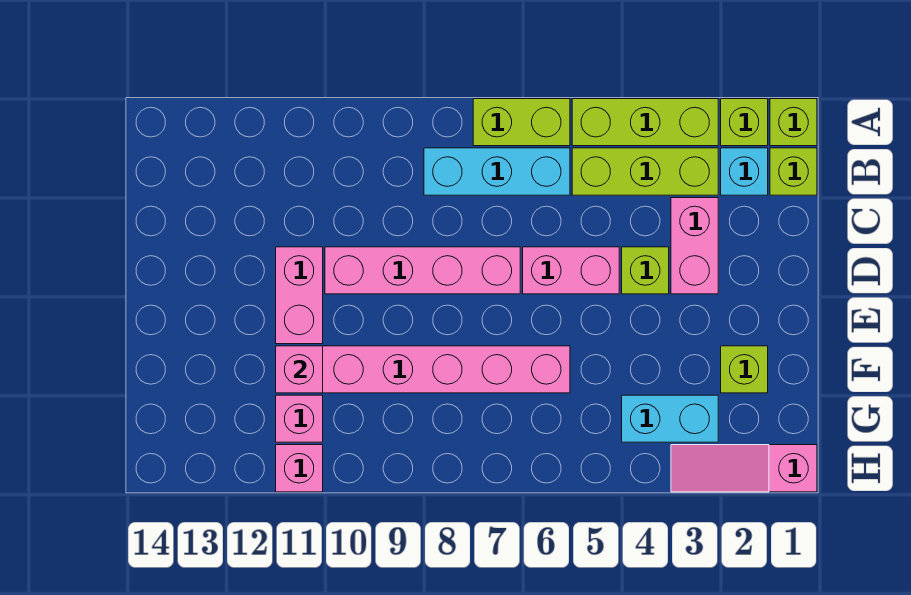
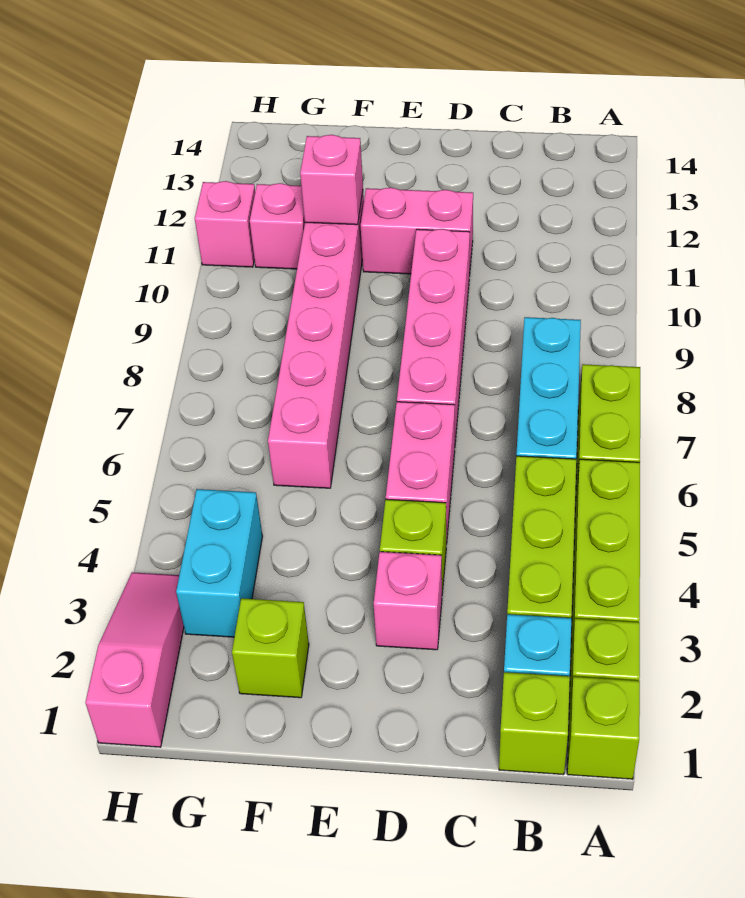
pink brick C3:D3 level 1 -> pink brick D3 level 1

